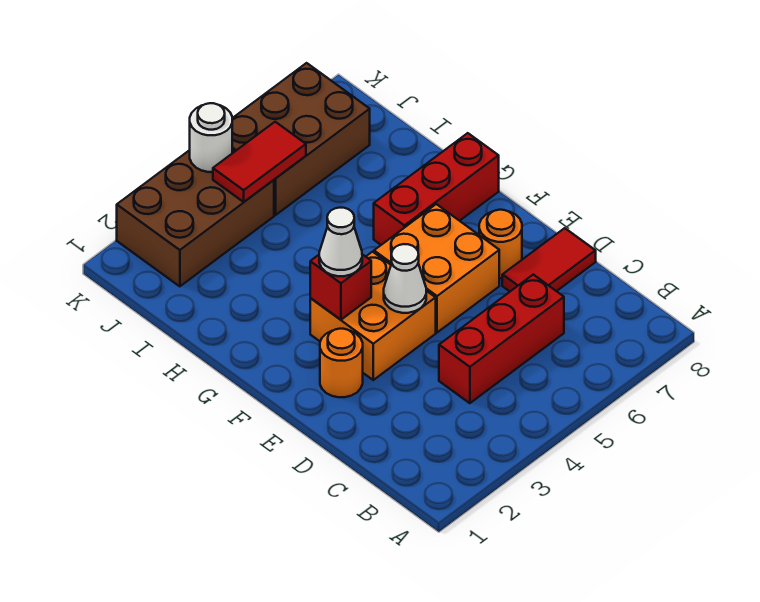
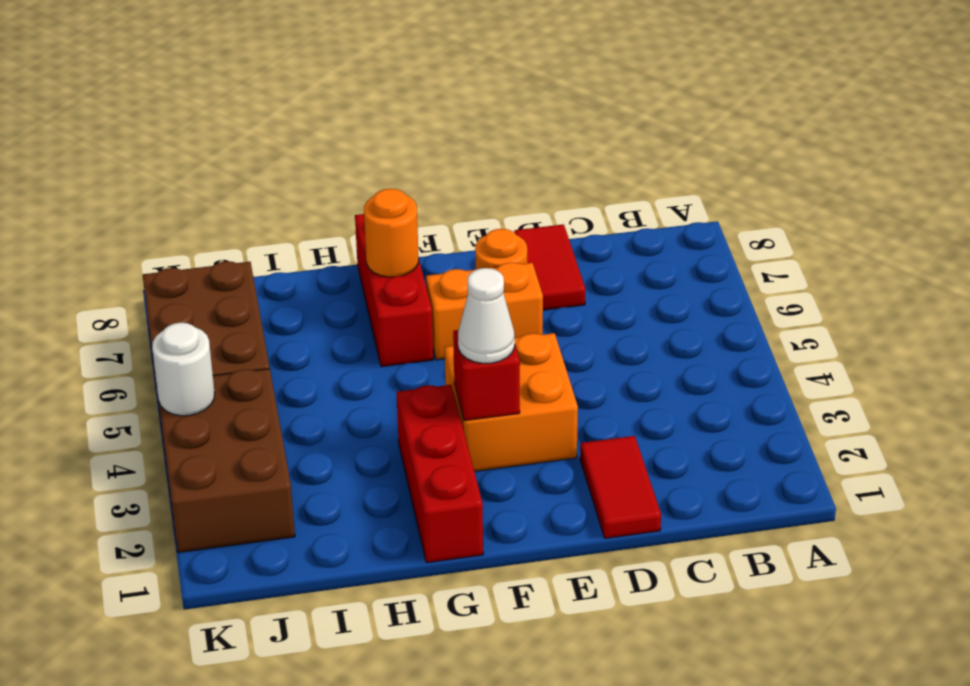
red brick C4:C6 level 1 -> red brick G1:G3 level 1
orange round brick E2 level 1 -> orange round brick G7 level 2
white cone E4 level 2 -> none
orange brick E5:F6 level 1 -> orange brick E6:F6 level 1
red tile J4:J5 level 2 -> red tile D1:D2 level 1

